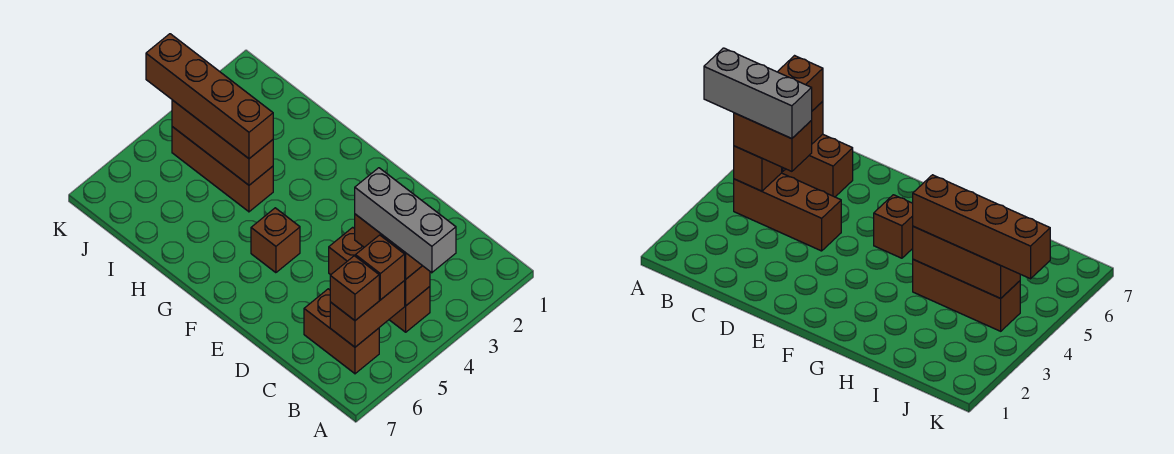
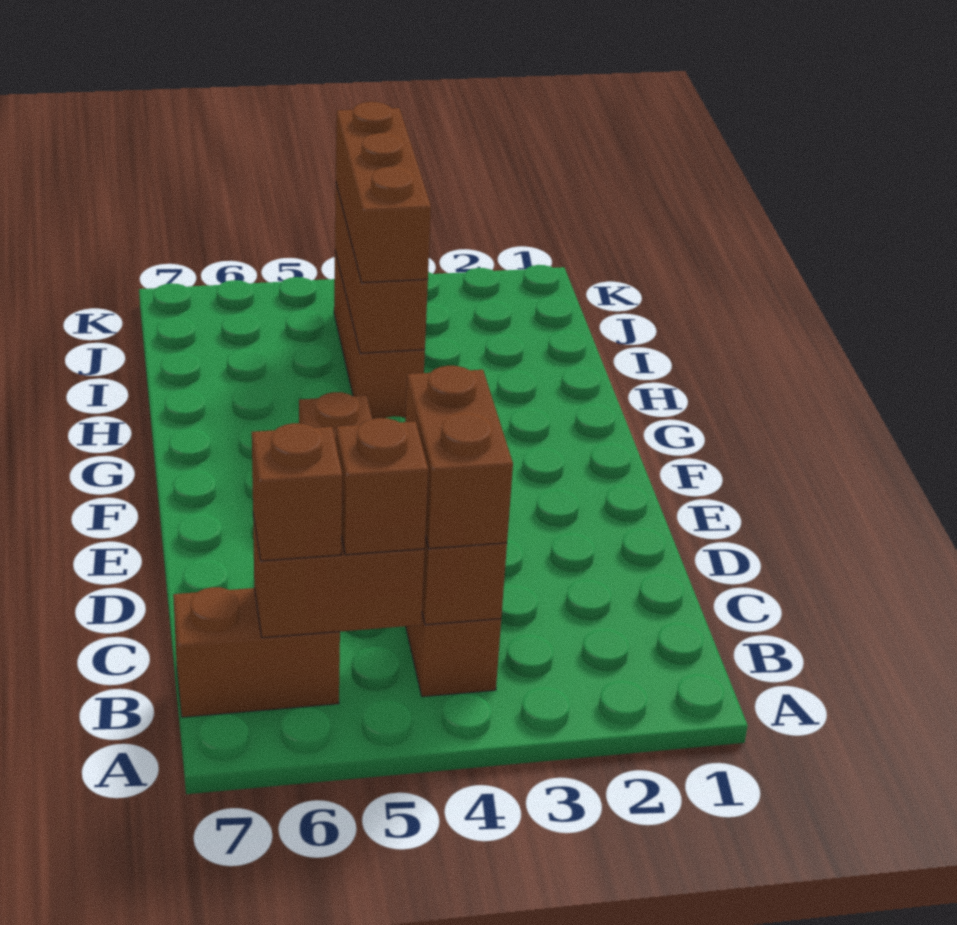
grey brick A4:C4 level 4 -> none
brown brick B6:C6 level 1 -> brown brick B6:B7 level 1
brown brick H4:K4 level 3 -> brown brick H4:J4 level 3

